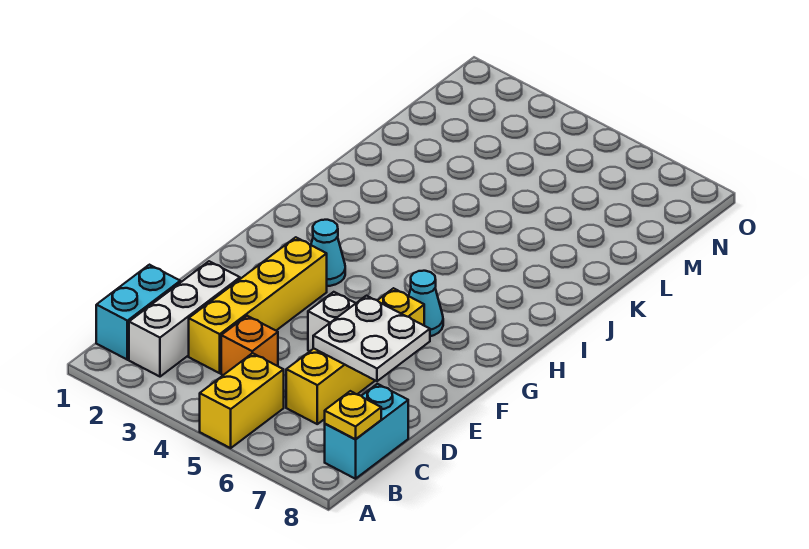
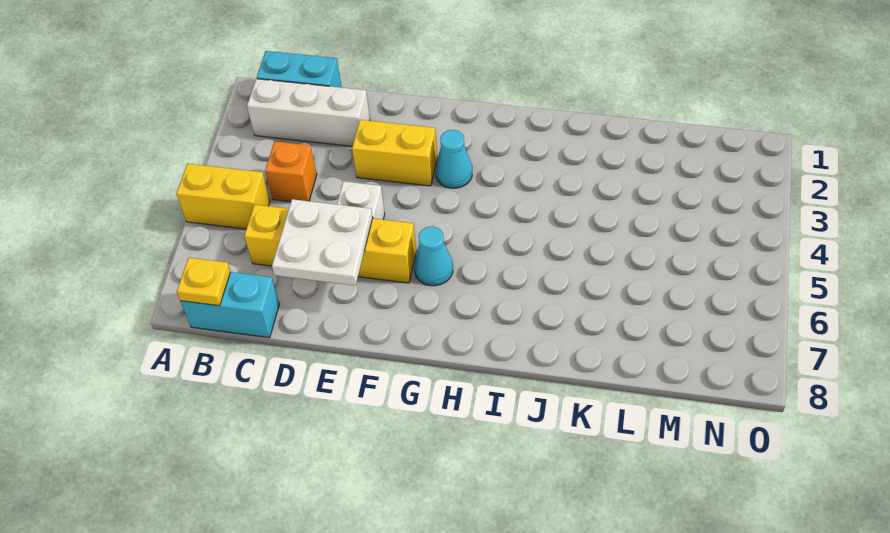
yellow brick C3:F3 level 1 -> yellow brick E3:F3 level 1

